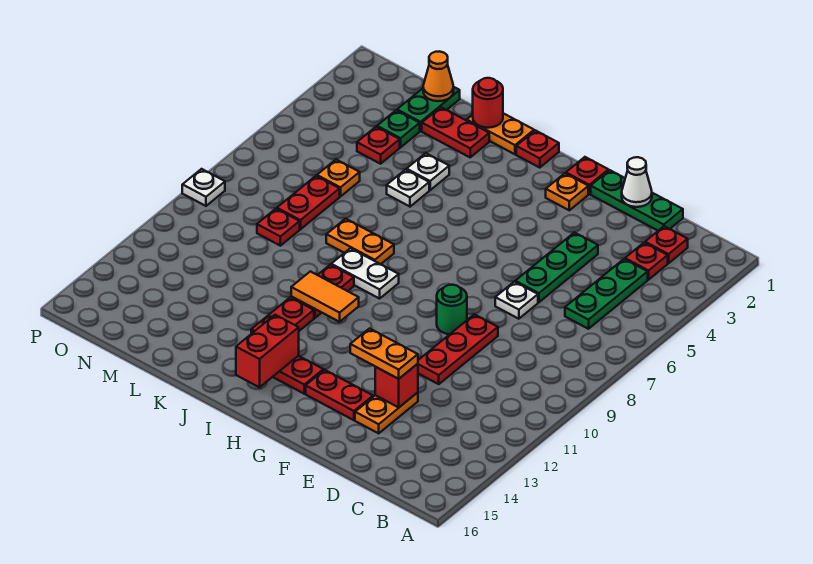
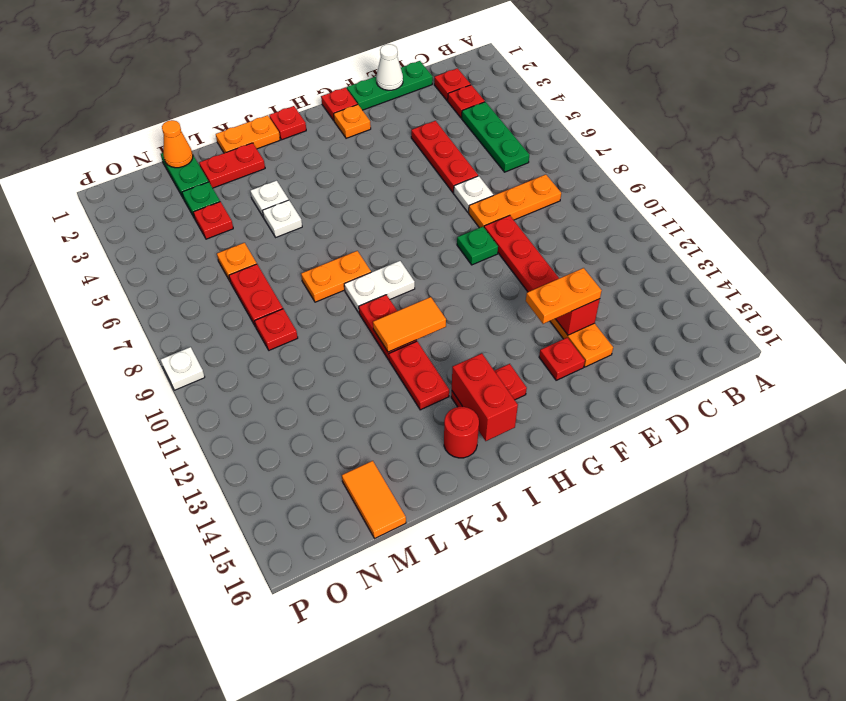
none -> orange plate C8:E8 level 1
green plate E4:E6 level 1 -> red plate E4:E6 level 1
green round brick F9 level 1 -> green plate F9 level 1
red plate F14:G14 level 1 -> red plate F14 level 1
red round brick K1 level 2 -> red round brick J15 level 1
none -> orange tile M15:M16 level 1

